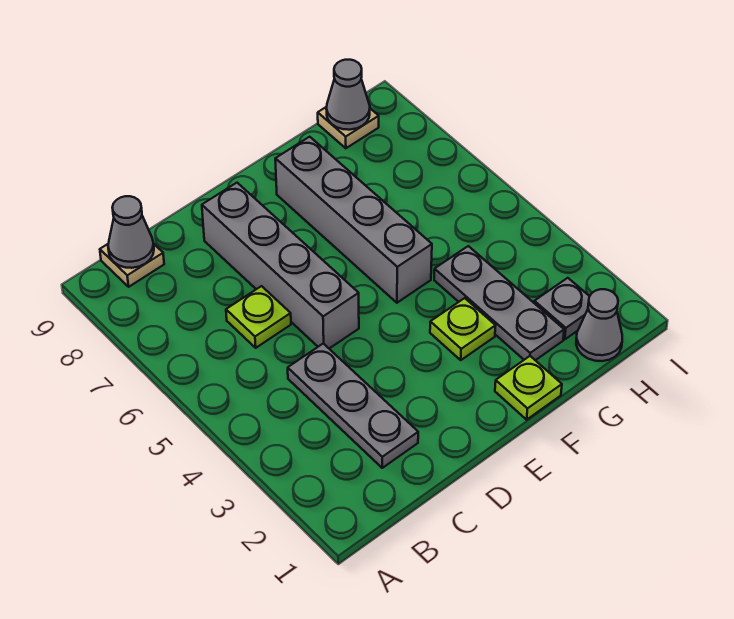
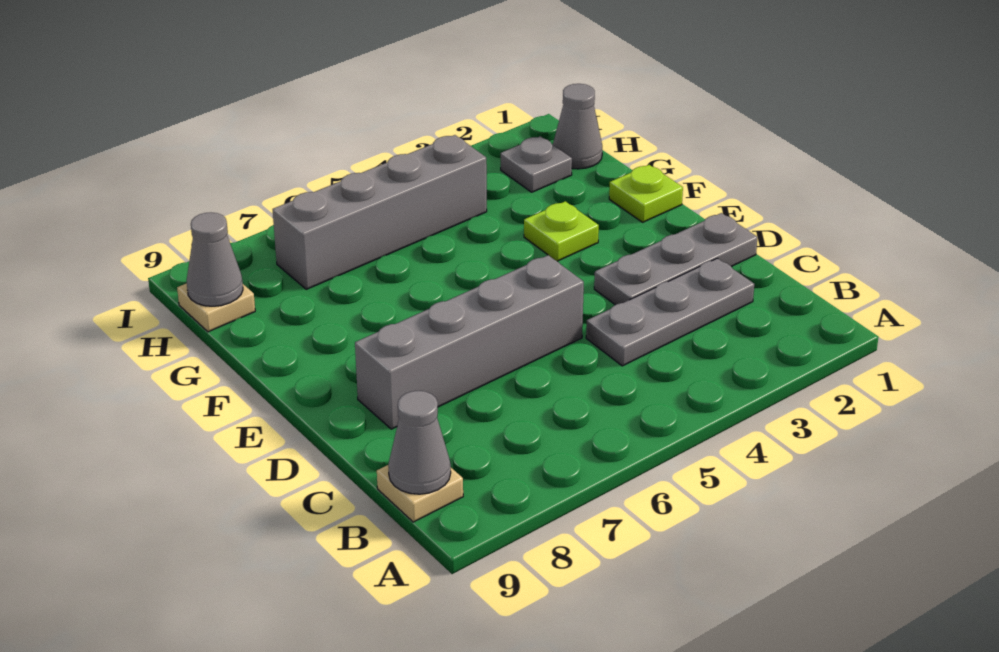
lime plate C6 level 1 -> none
grey brick F5:F8 level 1 -> grey brick H4:H7 level 1
grey plate G2:G4 level 1 -> grey plate D1:D3 level 1

